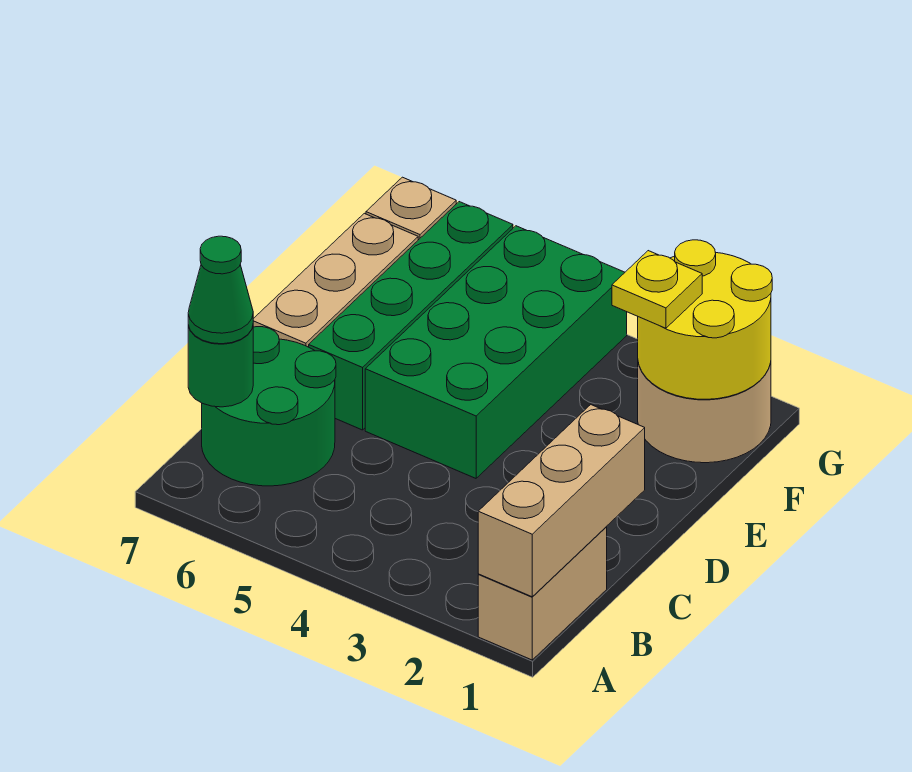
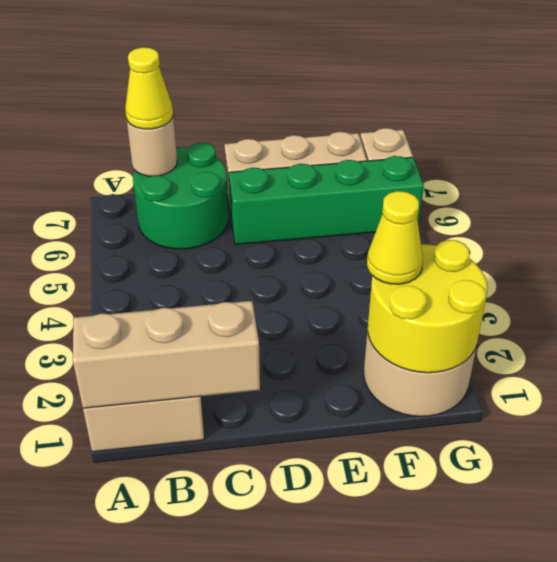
green round brick B7 level 2 -> tan round brick B7 level 2
green cone B7 level 3 -> yellow cone B7 level 3
green brick D4:G5 level 1 -> none
yellow plate F2 level 3 -> yellow cone F2 level 3

